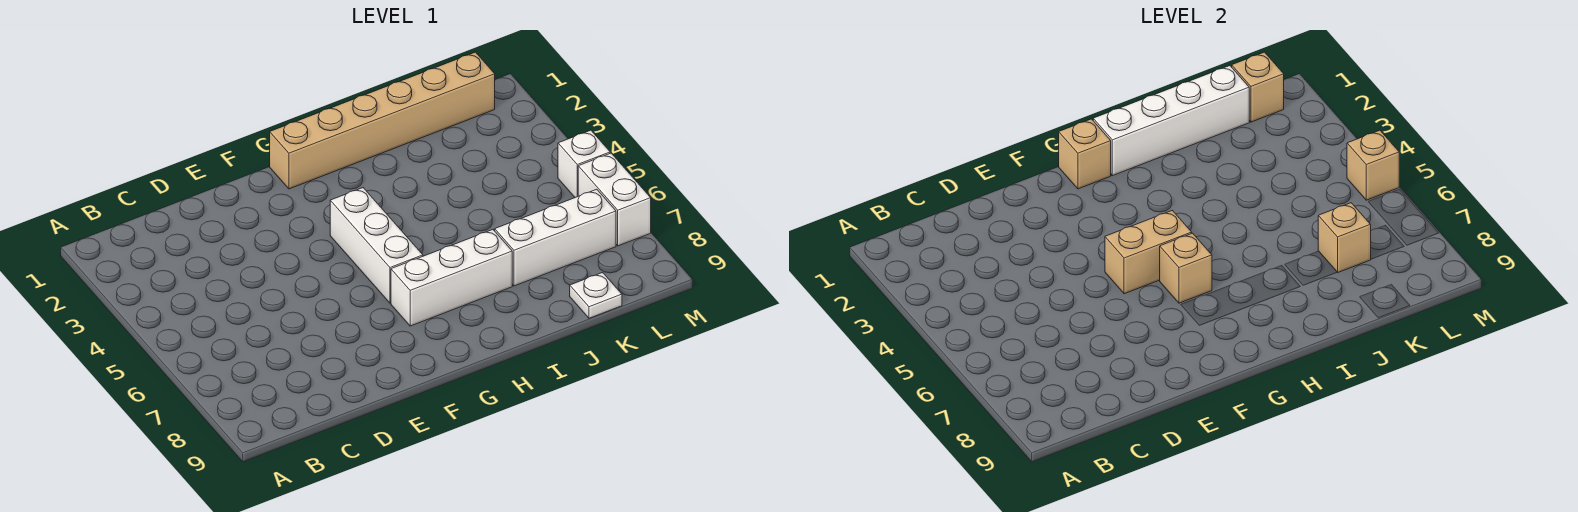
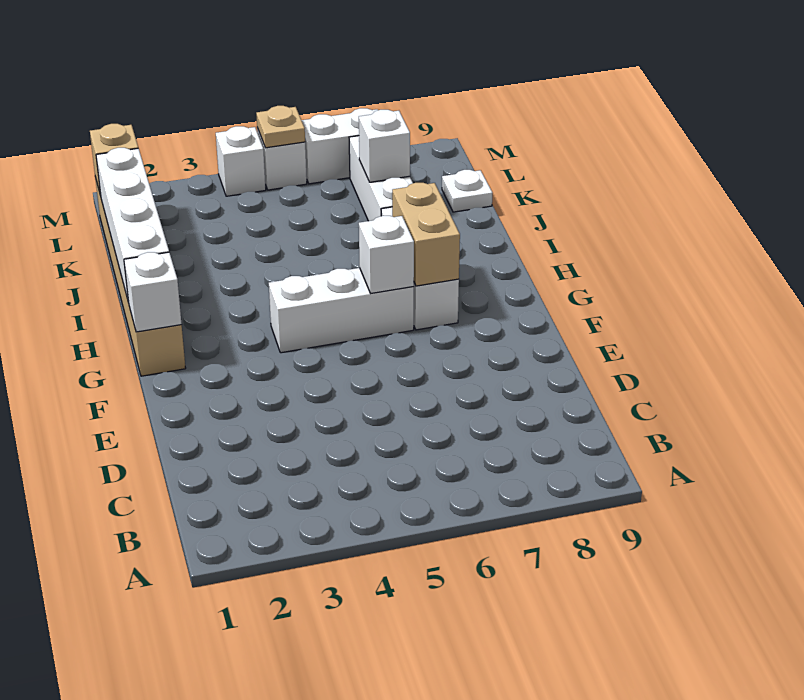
tan brick F5:G5 level 2 -> tan brick G7:H7 level 2
tan brick G1 level 2 -> white brick G1 level 2
tan brick G6 level 2 -> white brick G6 level 2
tan brick K7 level 2 -> white brick K7 level 2
none -> white brick M4 level 1
tan brick M5 level 2 -> tan plate M5 level 2

